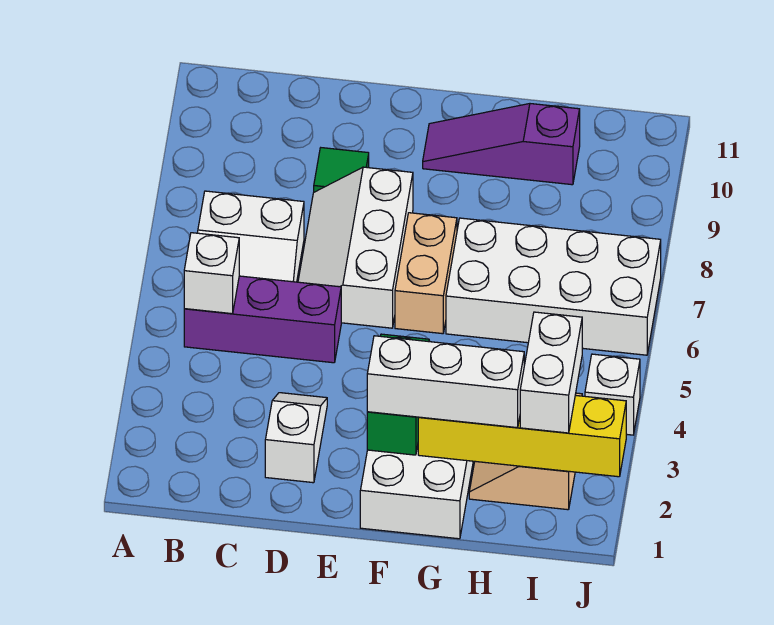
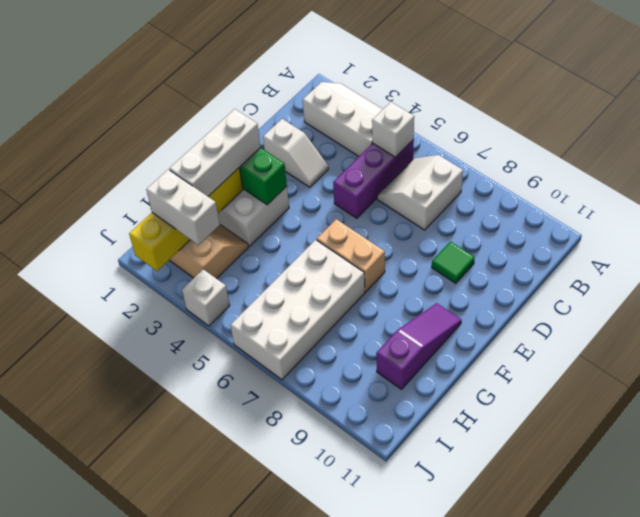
white slope D6:E8 level 1 top E -> white slope A2:B4 level 1 top B

